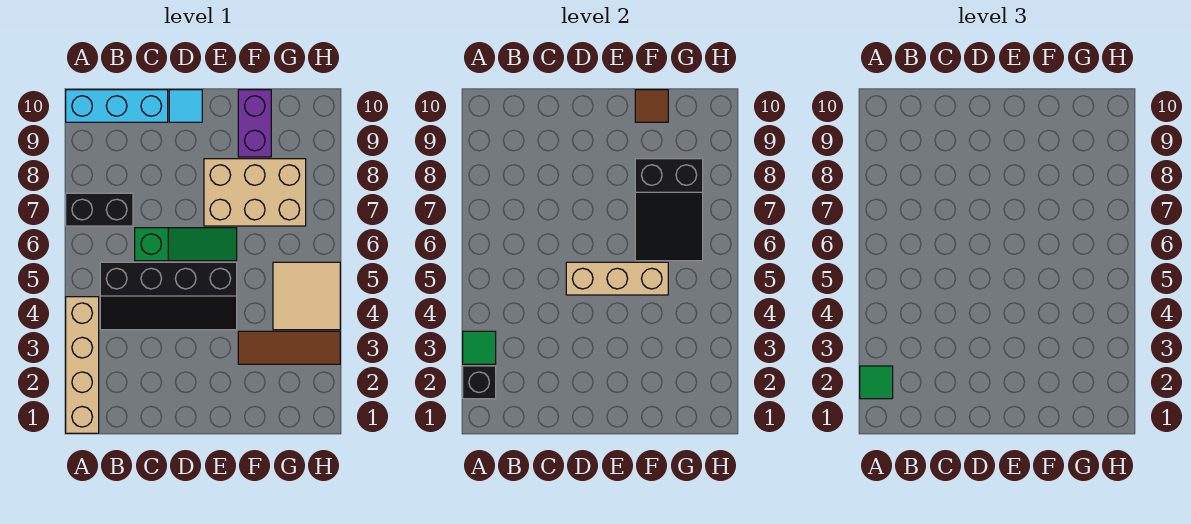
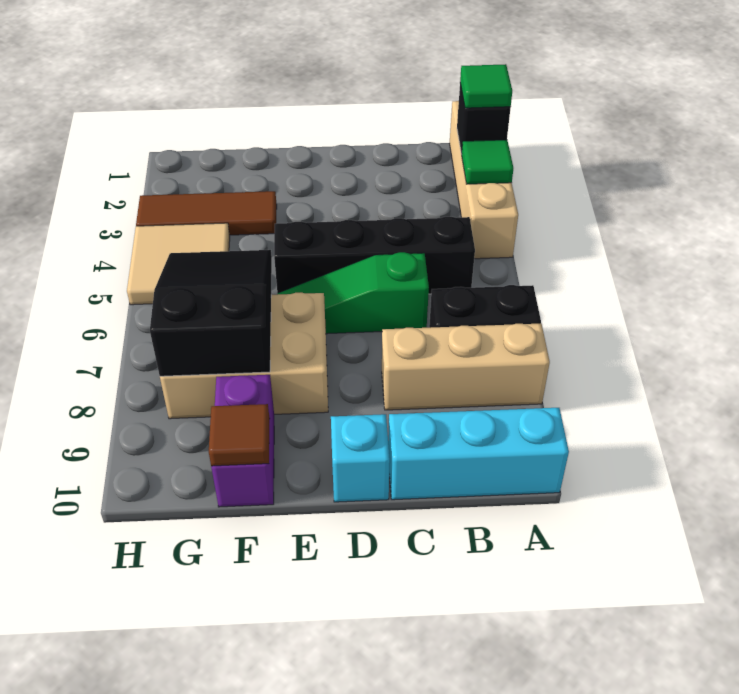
tan brick D5:F5 level 2 -> tan brick A8:C8 level 1
cyan tile D10 level 1 -> cyan brick D10 level 1

